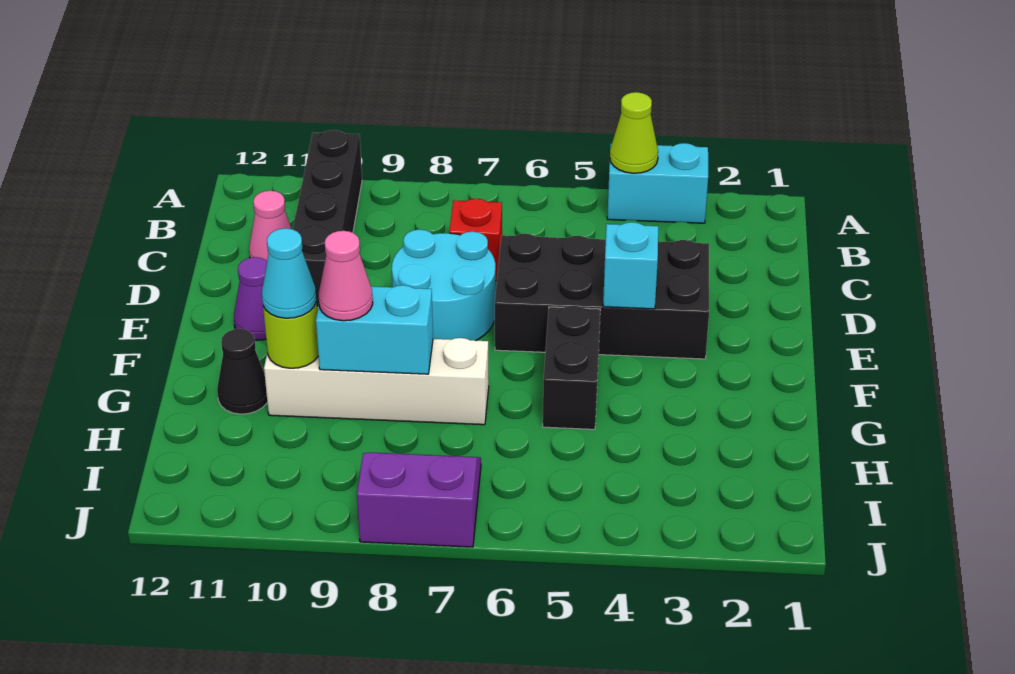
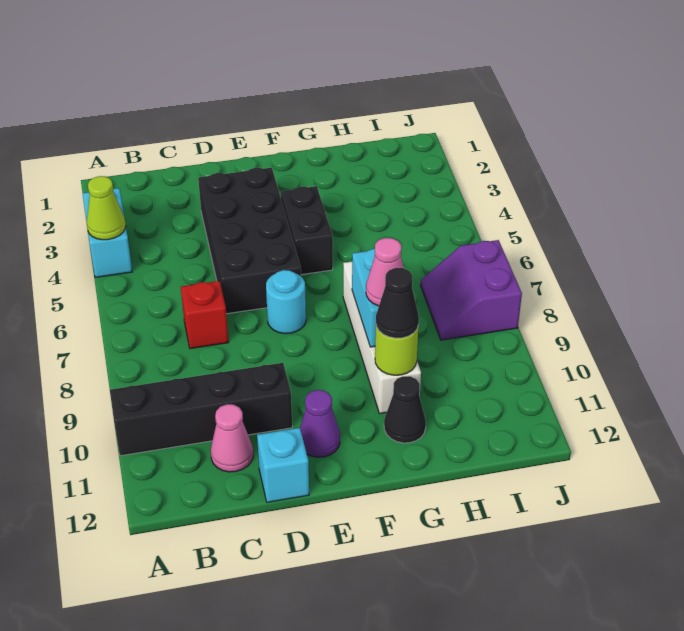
cyan round brick D7:E8 level 1 -> cyan round brick E7 level 1
cyan brick E4 level 2 -> cyan brick D12 level 1
black brick F5:G5 level 1 -> black brick F4:F5 level 1
cyan cone G10 level 3 -> black cone G10 level 3

